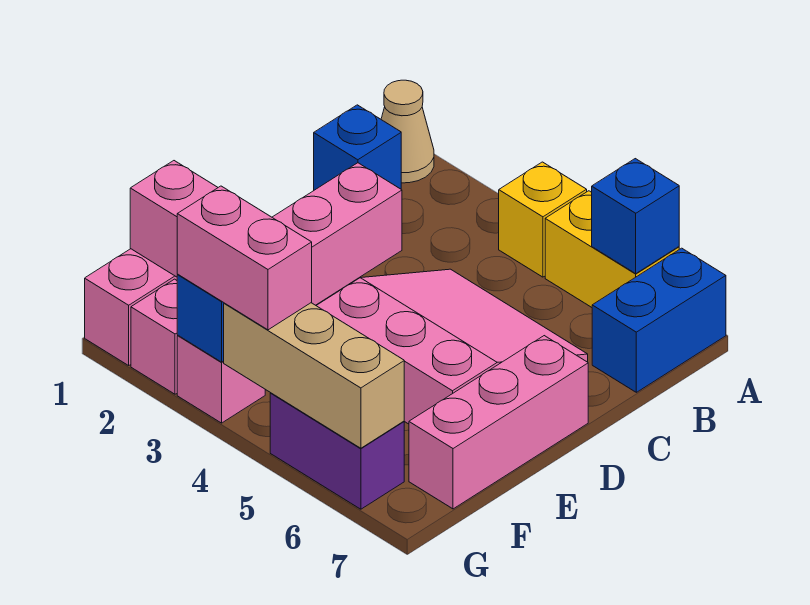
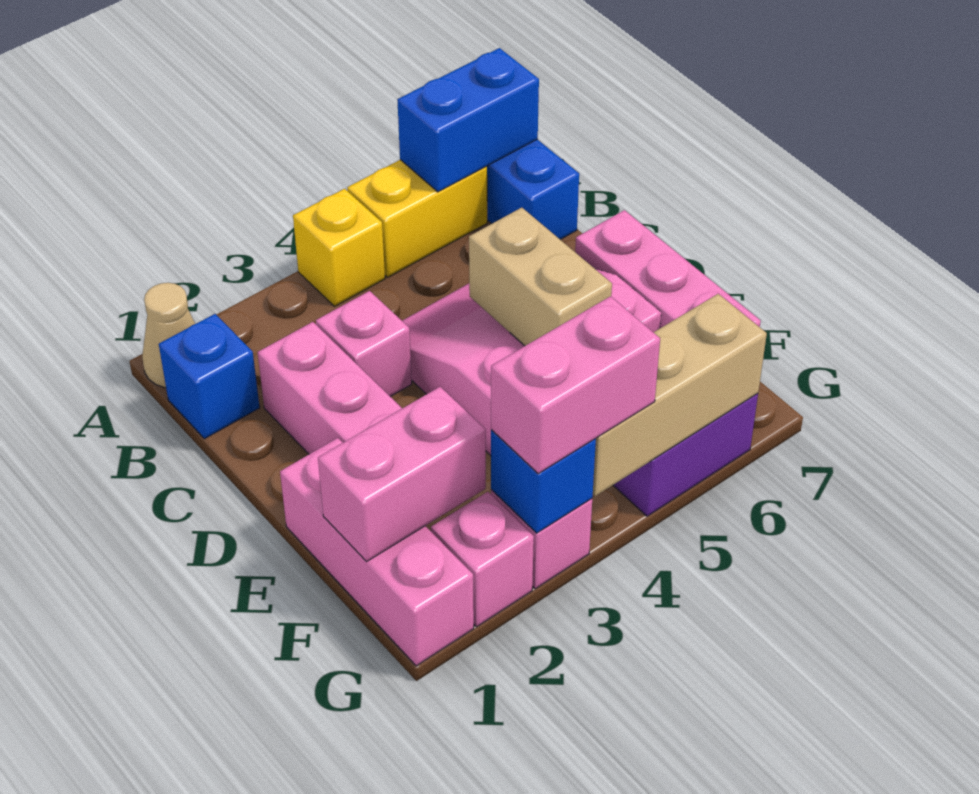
blue brick A6 level 2 -> blue brick A6:A7 level 2
none -> pink brick C3 level 1
none -> tan brick D5:E5 level 2

